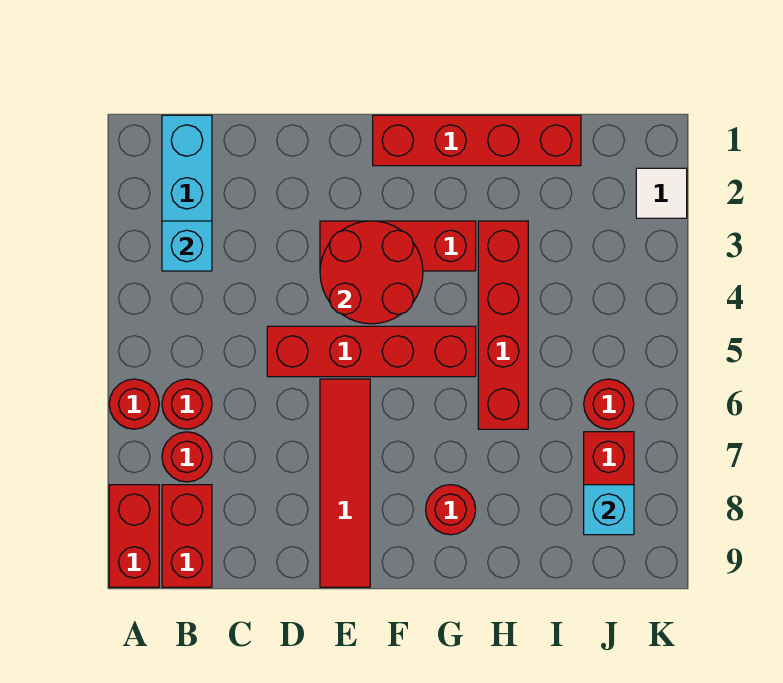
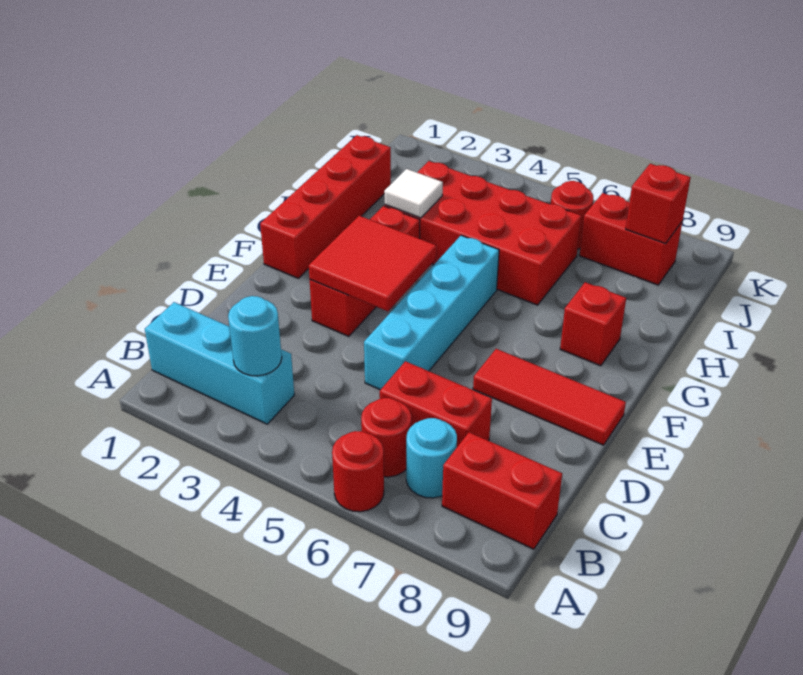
red brick A8:A9 level 1 -> red brick C6:C7 level 1
cyan brick B3 level 2 -> cyan round brick B3 level 2
red round brick B7 level 1 -> cyan round brick B7 level 1
red brick D5:G5 level 1 -> cyan brick D5:G5 level 1
red round brick E3:F4 level 2 -> red tile E3:F4 level 2
red tile E6:E9 level 1 -> red tile E7:E9 level 1
red round brick G8 level 1 -> red brick G8 level 1
red brick H3:H6 level 1 -> red brick H3:I6 level 1
cyan brick J8 level 2 -> red brick J8 level 2
white tile K2 level 1 -> white tile H3 level 2

